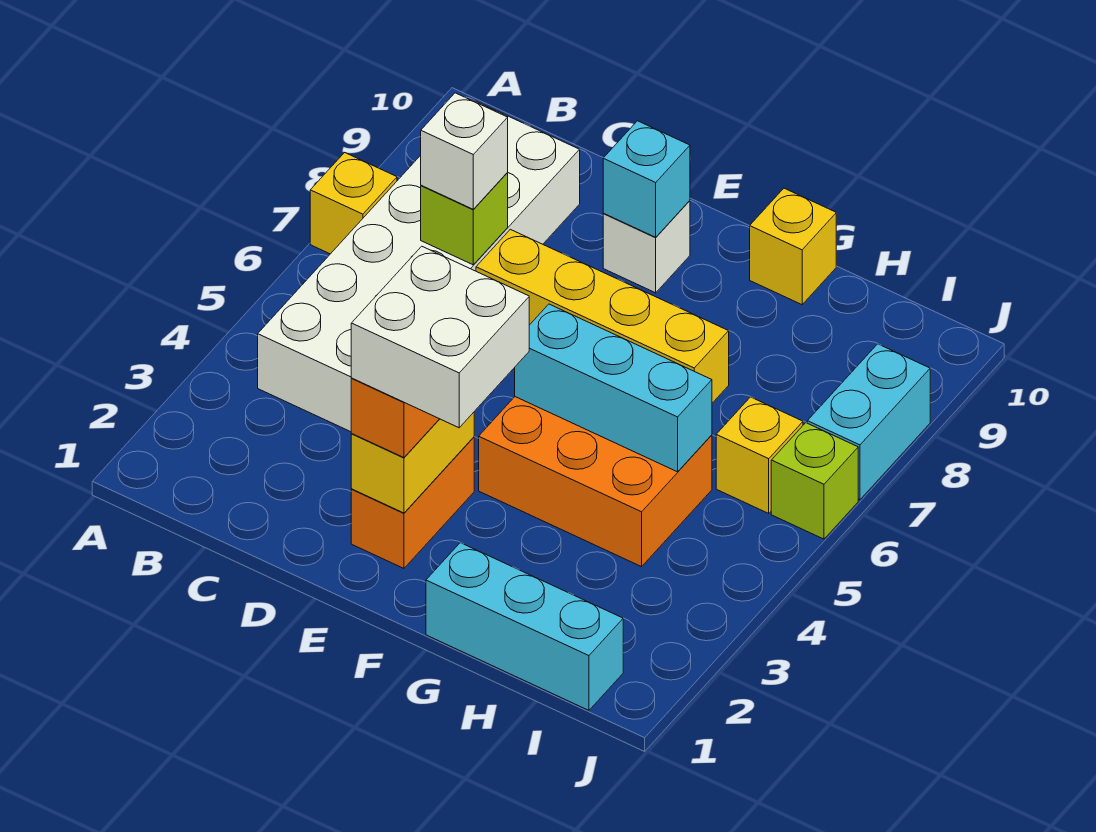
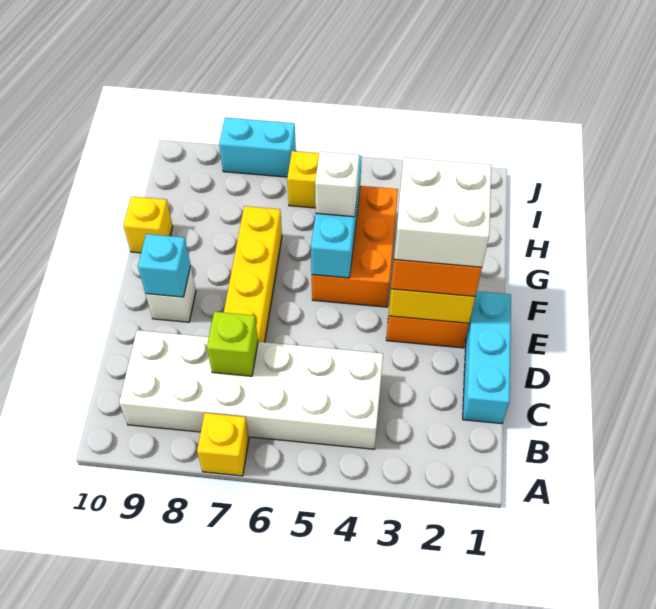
white brick C7 level 3 -> white brick G5 level 3
cyan brick G1:I1 level 1 -> cyan brick C1:E1 level 1
lime brick J6 level 1 -> none

